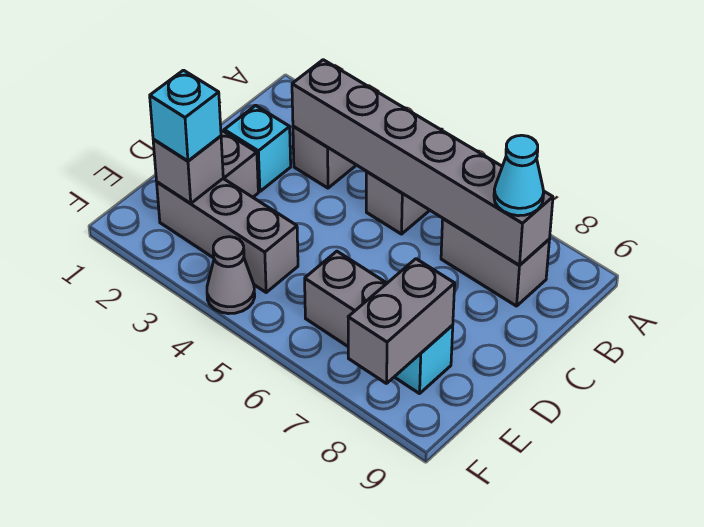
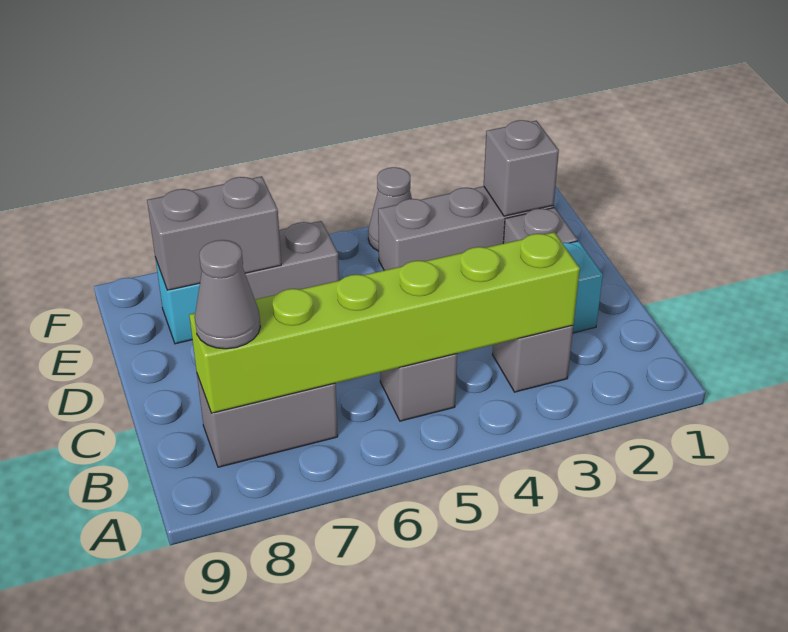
grey brick B3:B8 level 2 -> lime brick B3:B8 level 2
cyan cone B8 level 3 -> grey cone B8 level 3
cyan brick E2 level 3 -> none
grey brick E8:F8 level 2 -> grey brick E7:E8 level 2

